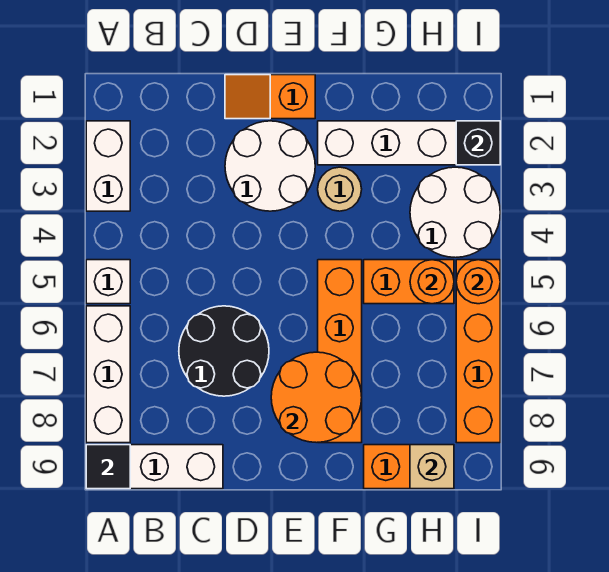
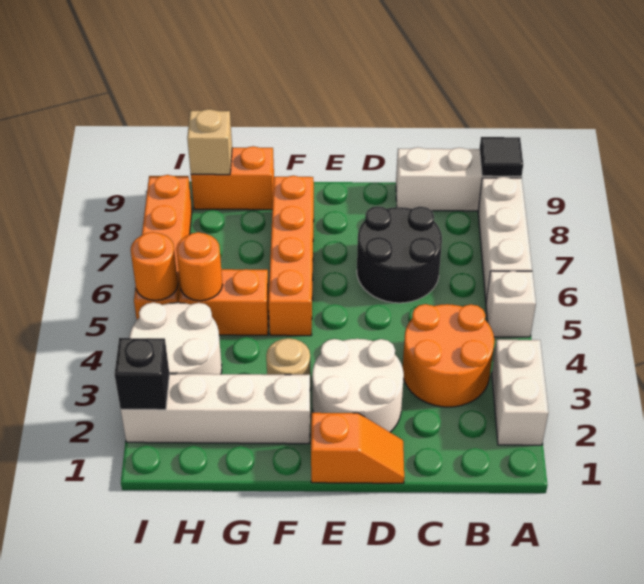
orange round brick E7:F8 level 2 -> orange round brick B3:C4 level 1

